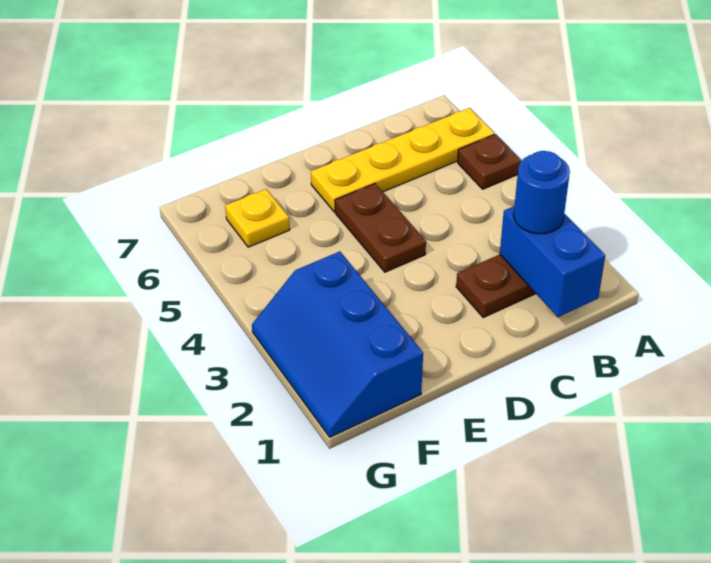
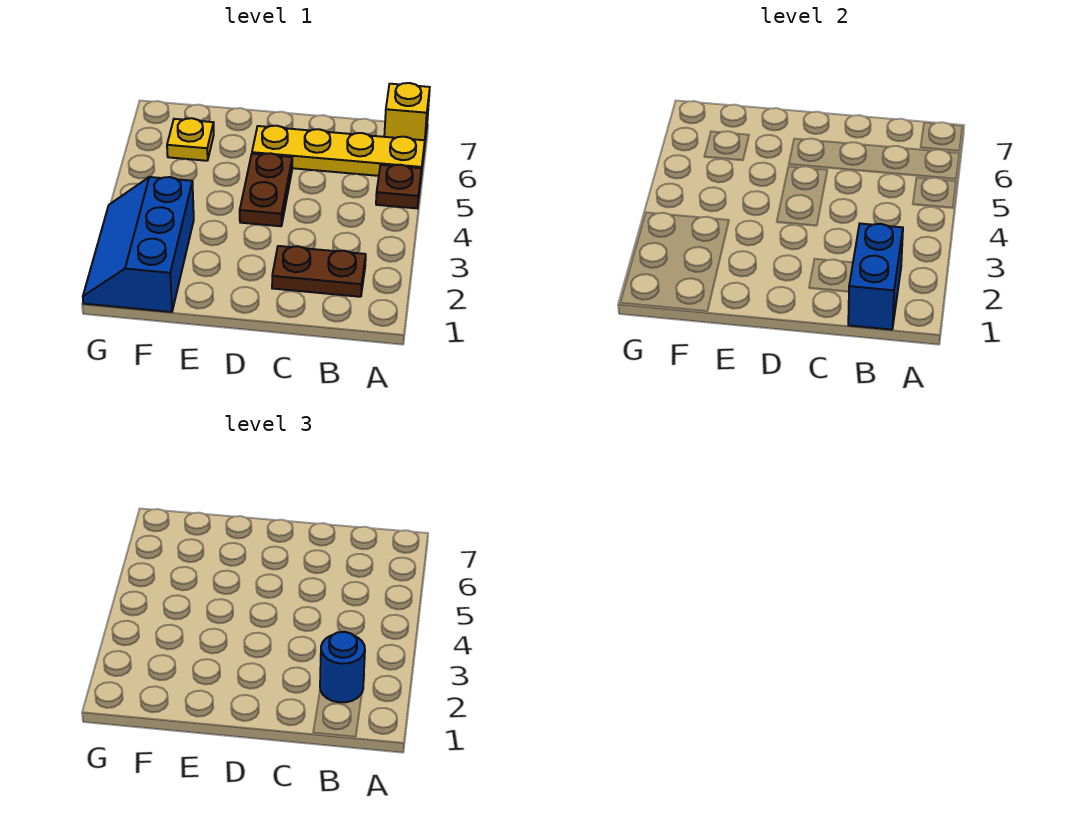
none -> yellow brick A7 level 1

